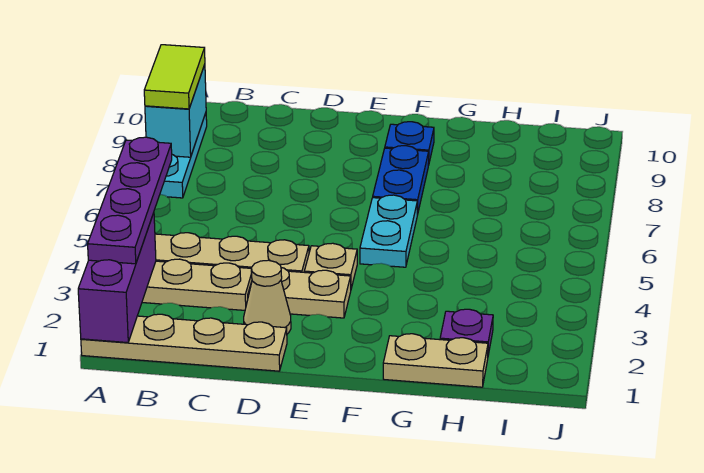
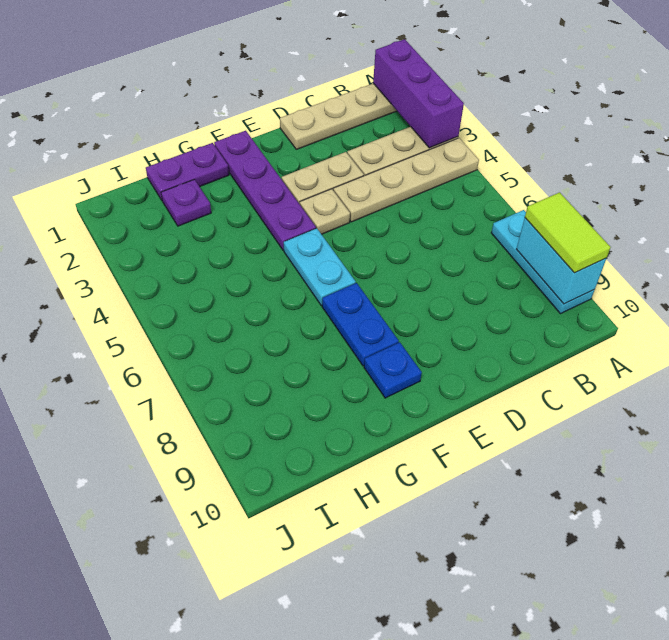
purple plate A2:A5 level 3 -> purple plate F1:F4 level 1
tan cone D2 level 1 -> none
tan plate G1:H1 level 1 -> purple plate G1:H1 level 1

